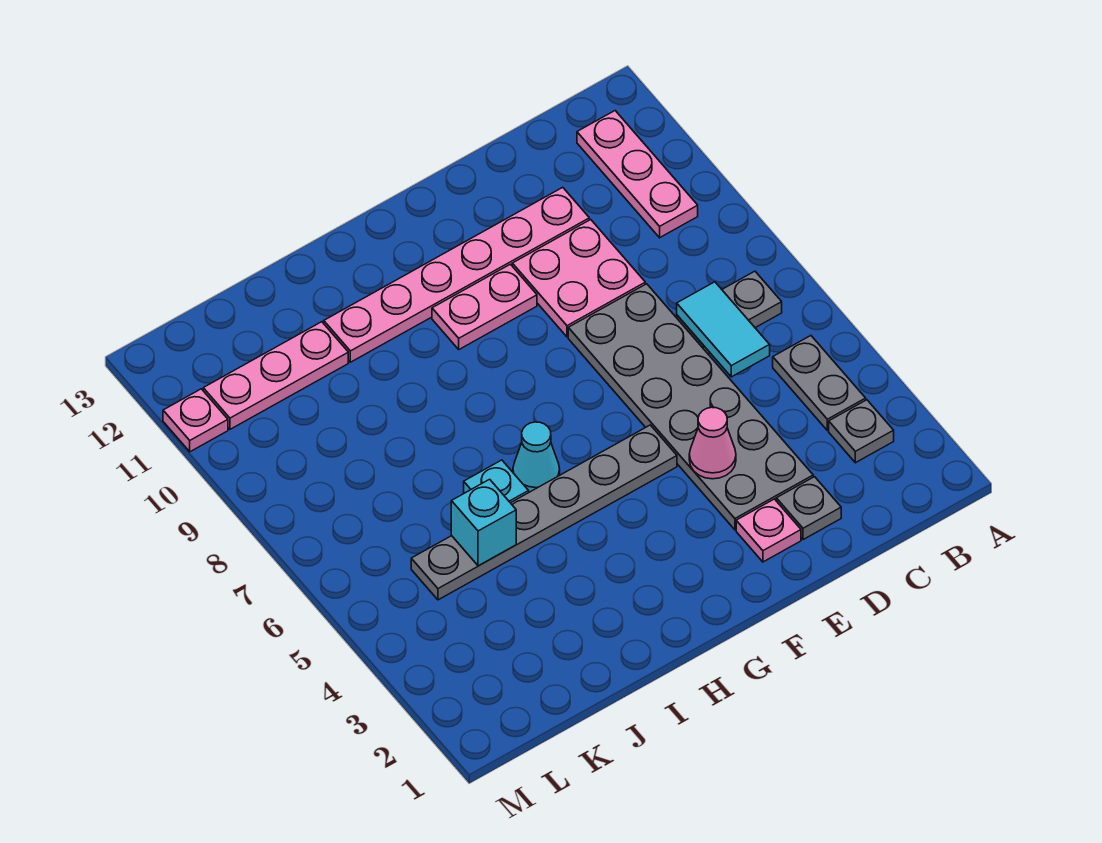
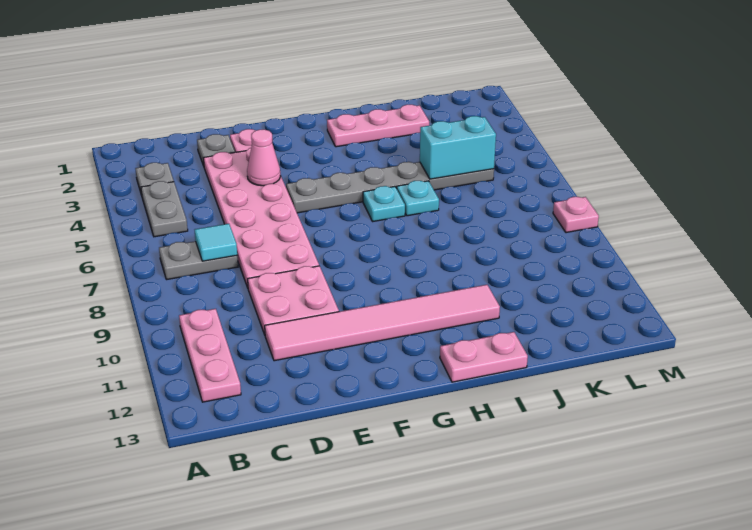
cyan tile C6:C7 level 2 -> cyan tile C7 level 2
grey plate D3:E8 level 1 -> pink plate D3:E8 level 1
pink plate D11:I11 level 1 -> pink tile D11:I11 level 1
pink plate F10:G10 level 1 -> pink plate H13:I13 level 1
cyan cone H6 level 1 -> cyan plate H6 level 1
cyan brick J5 level 2 -> cyan brick J5:K5 level 2
pink plate J11:L11 level 1 -> pink plate H2:J2 level 1
pink plate M11 level 1 -> pink plate M8 level 1

